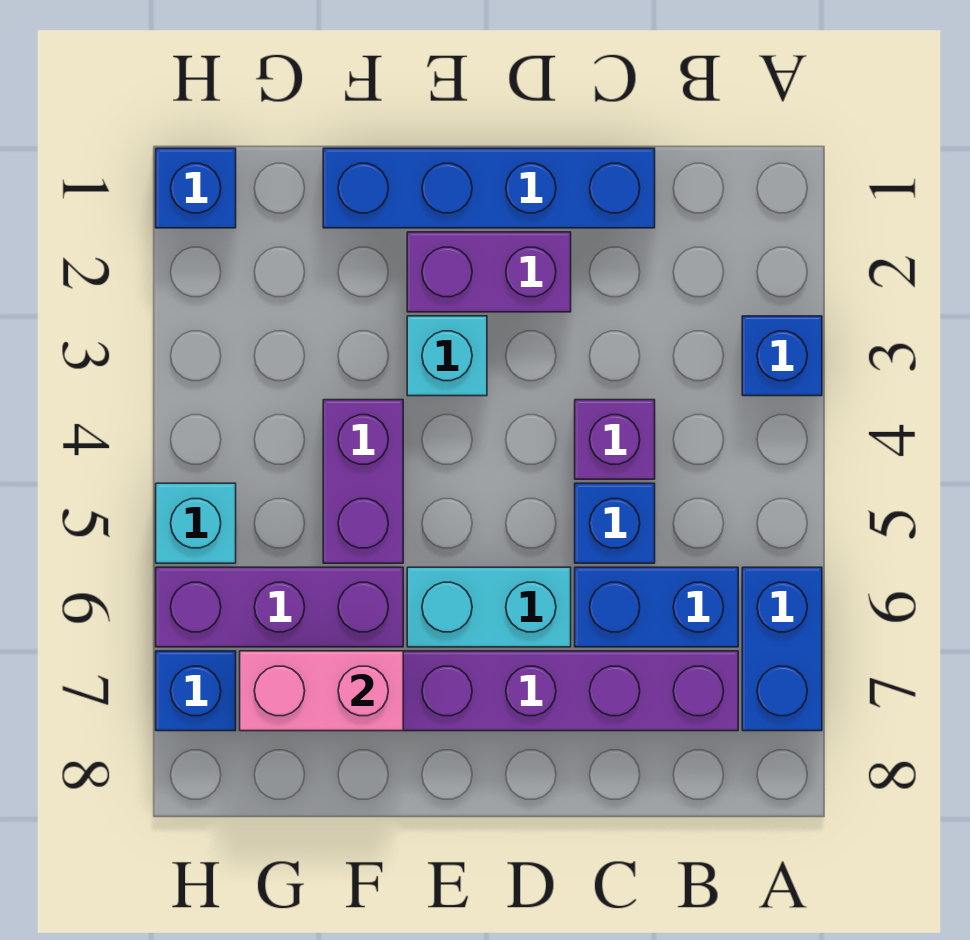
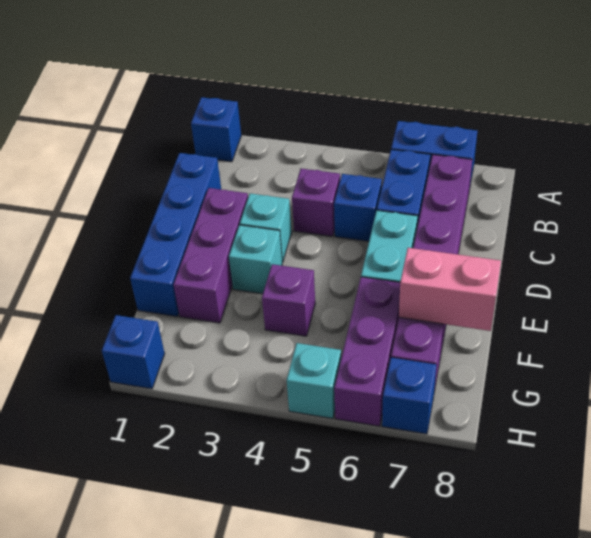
blue brick A3 level 1 -> blue brick A1 level 1
purple brick D2:E2 level 1 -> purple brick D2:F2 level 1
none -> cyan brick D3 level 1
purple brick F4:F5 level 1 -> purple brick F4 level 1
pink brick F7:G7 level 2 -> pink brick F7:F8 level 2

